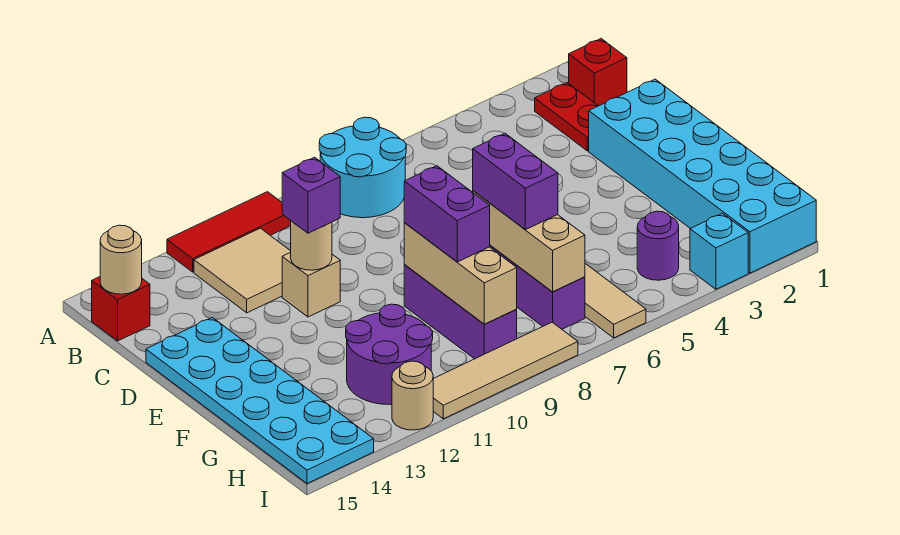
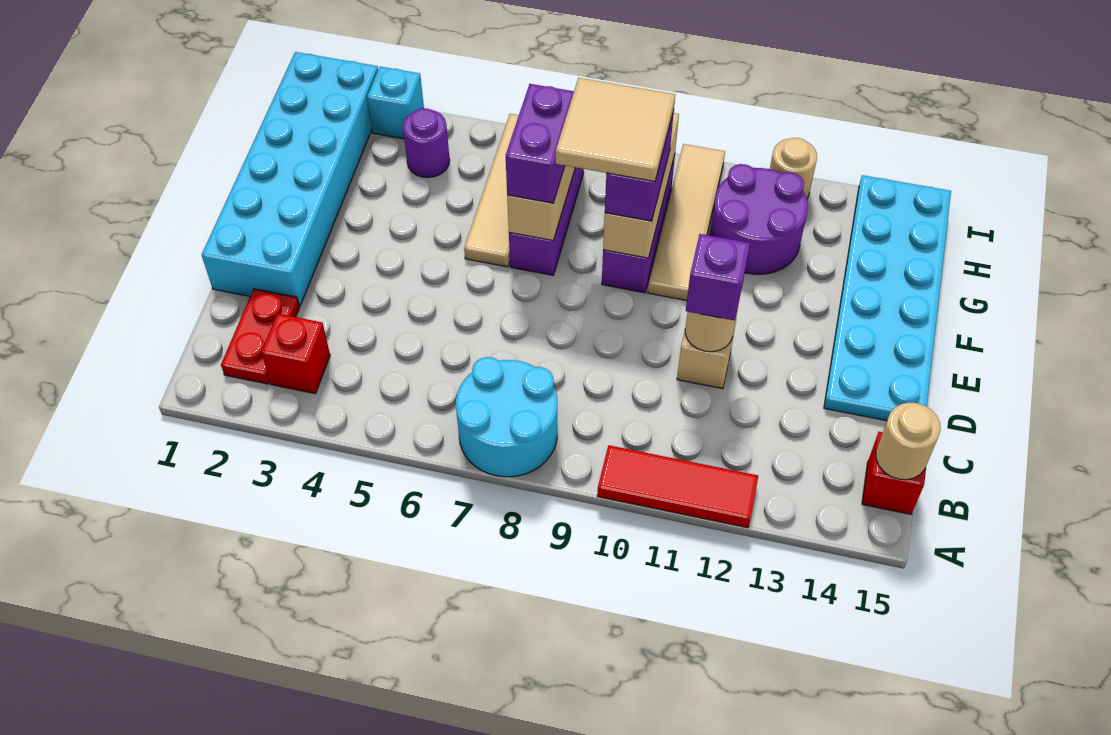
red brick B1 level 1 -> red brick B3 level 1
tan tile B11:C12 level 1 -> tan tile F8:G9 level 4
tan tile I8:I11 level 1 -> tan tile F10:I10 level 1

